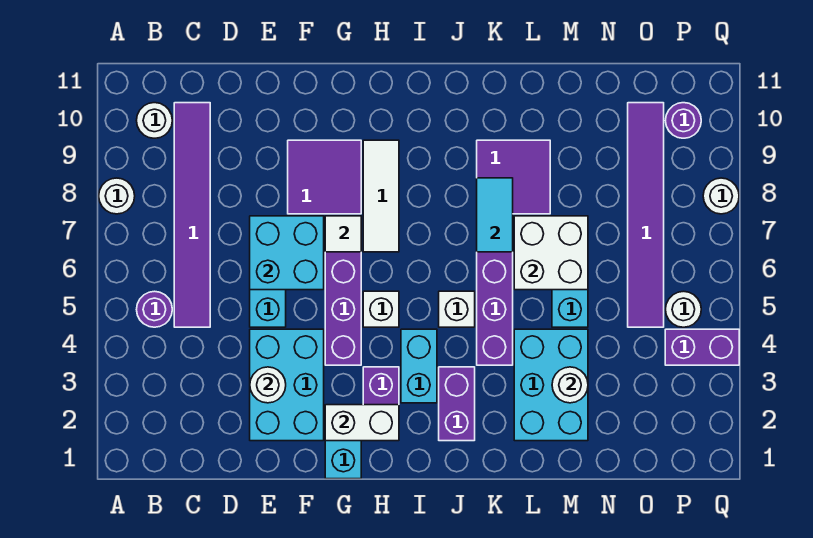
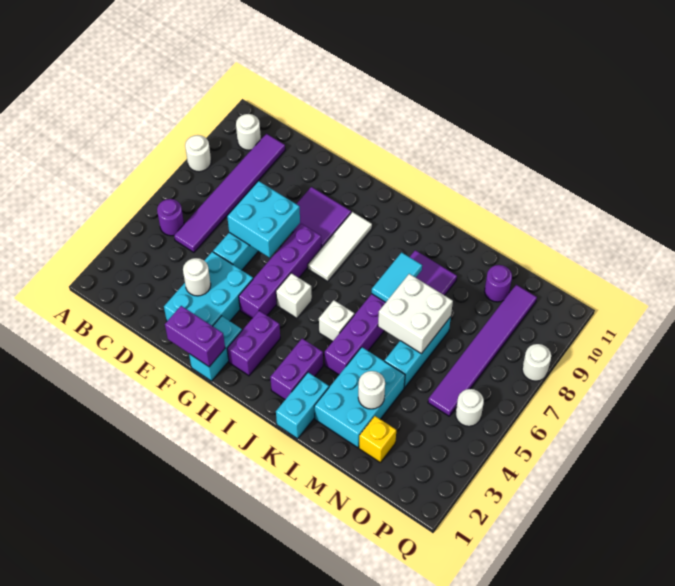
white brick G2:H2 level 2 -> none
white tile G7 level 2 -> none
cyan brick I3:I4 level 1 -> cyan brick K1:K2 level 1
none -> yellow brick N2 level 1
purple brick P4:Q4 level 1 -> purple brick F1:G1 level 2
purple round brick P10 level 1 -> purple round brick N10 level 1

